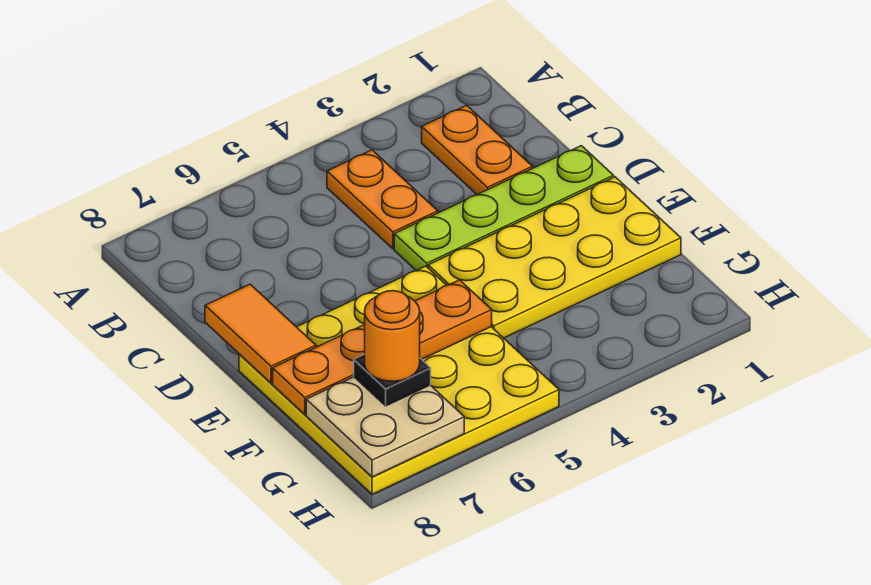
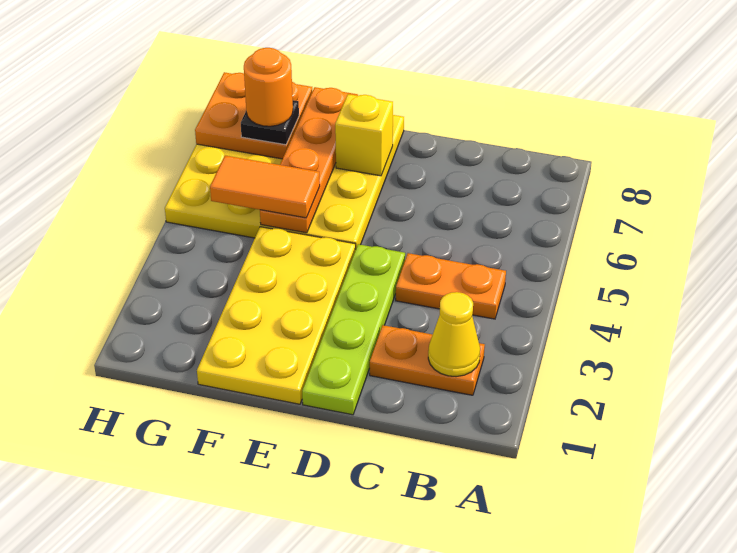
none -> yellow cone B2 level 2
orange tile D8:E8 level 2 -> orange tile F5:G5 level 3
none -> yellow brick E7 level 2
tan plate G7:H8 level 2 -> orange plate G7:H8 level 2

